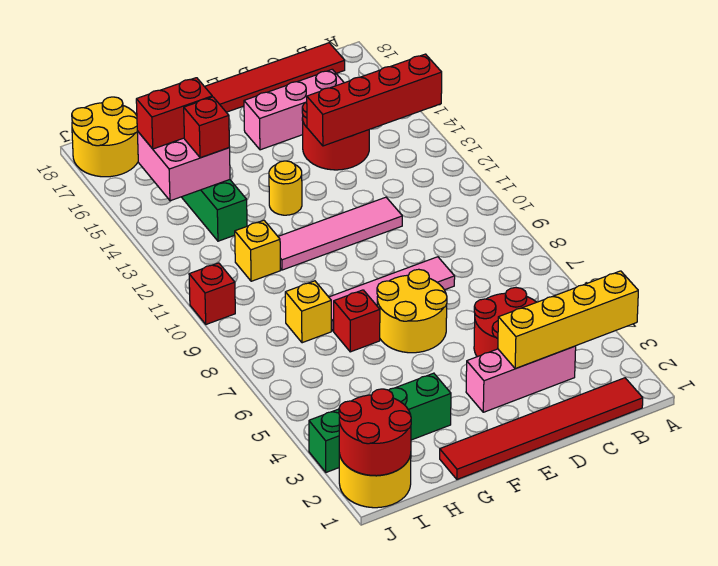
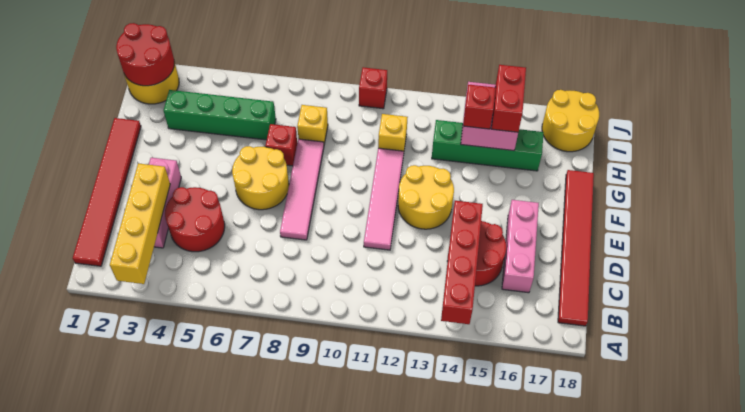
yellow round brick F13 level 1 -> yellow round brick E12:F13 level 1
green brick G3:J3 level 1 -> green brick H3:H6 level 1

